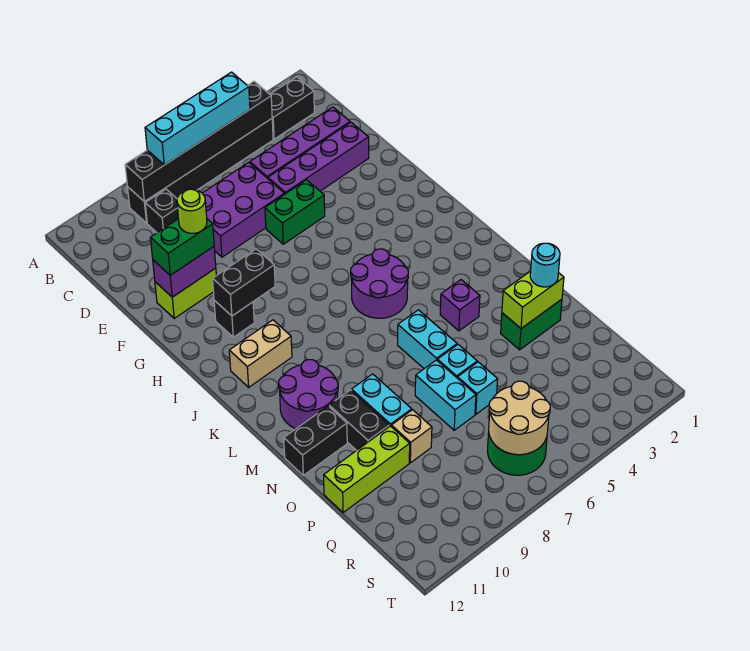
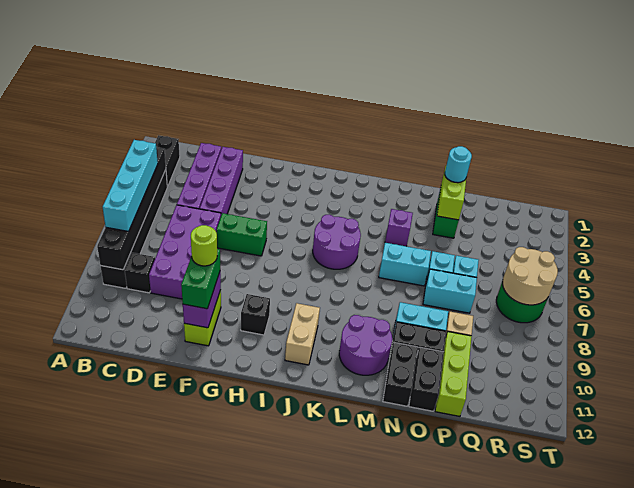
purple brick D6:E8 level 1 -> purple brick D6:E9 level 1
green brick F5:F6 level 1 -> green brick F6:G6 level 1
black brick H9:H10 level 2 -> black brick O11:O12 level 1

